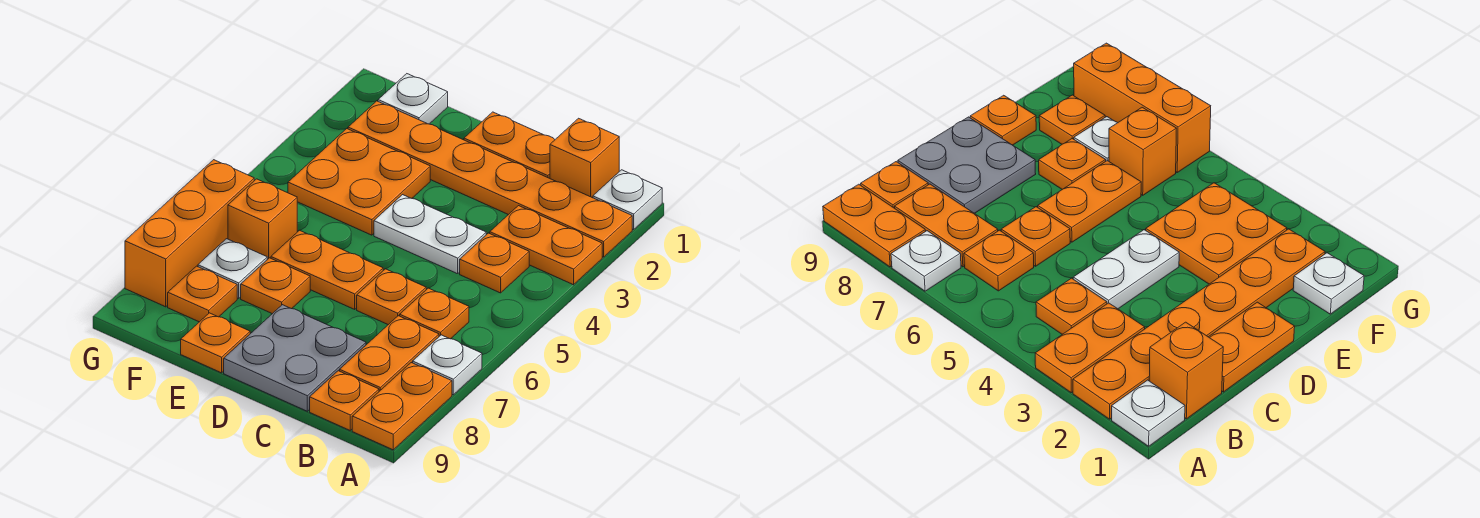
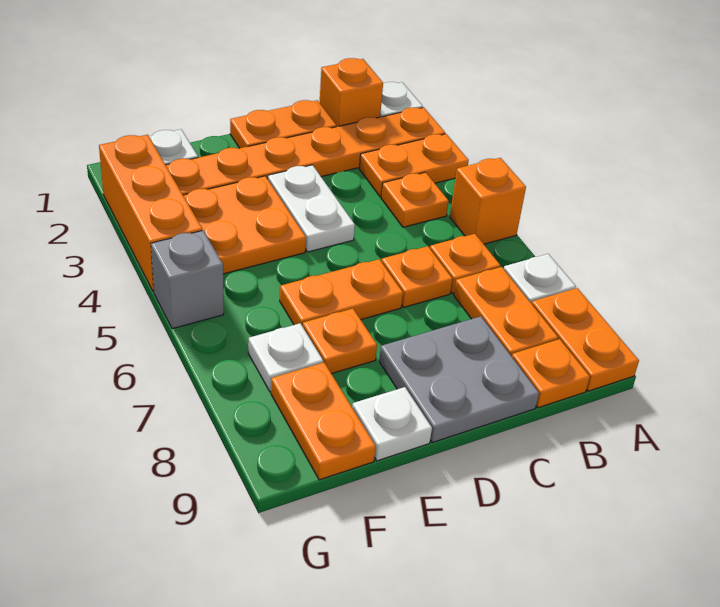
white plate C4:D4 level 1 -> white plate D3:D4 level 1
orange plate E9 level 1 -> white plate E9 level 1
orange brick F6 level 1 -> orange brick A5 level 1
orange plate F8 level 1 -> orange plate F8:F9 level 1
none -> grey brick G5 level 1
orange brick G6:G8 level 1 -> orange brick G2:G4 level 1

